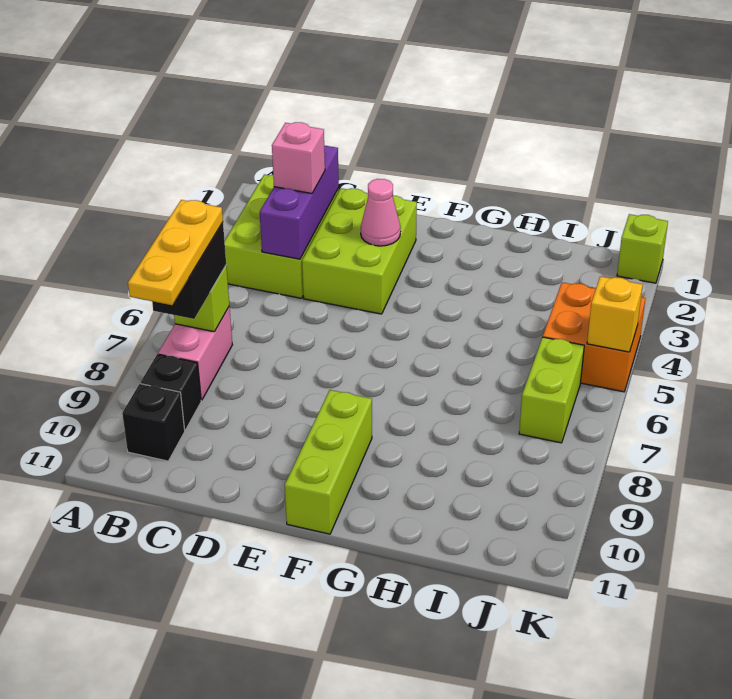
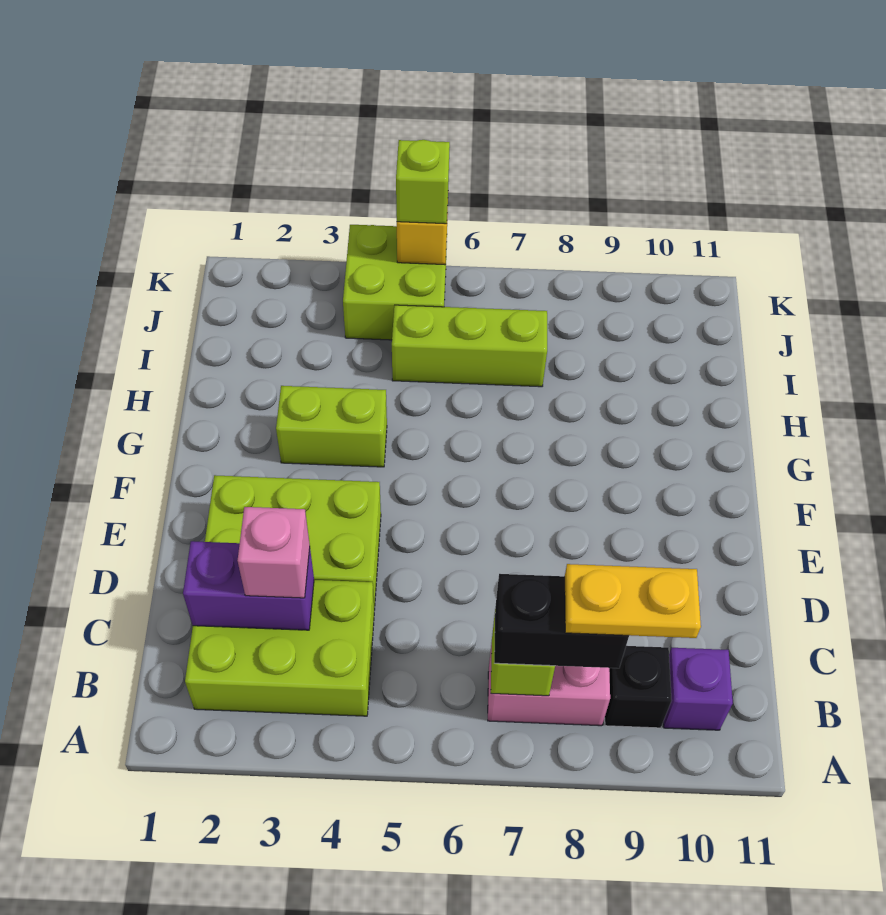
yellow plate B7:B9 level 4 -> yellow plate B8:B9 level 4
black brick B10 level 1 -> purple brick B10 level 1
purple brick C2:C4 level 2 -> purple brick C2:C3 level 2
pink cone E3 level 2 -> none
lime brick F9:F11 level 1 -> lime brick I5:I7 level 1
orange brick J4:K5 level 1 -> lime brick J4:K5 level 1
lime brick J6:J7 level 1 -> lime brick G3:G4 level 1
lime brick K1 level 1 -> lime brick K5 level 3

